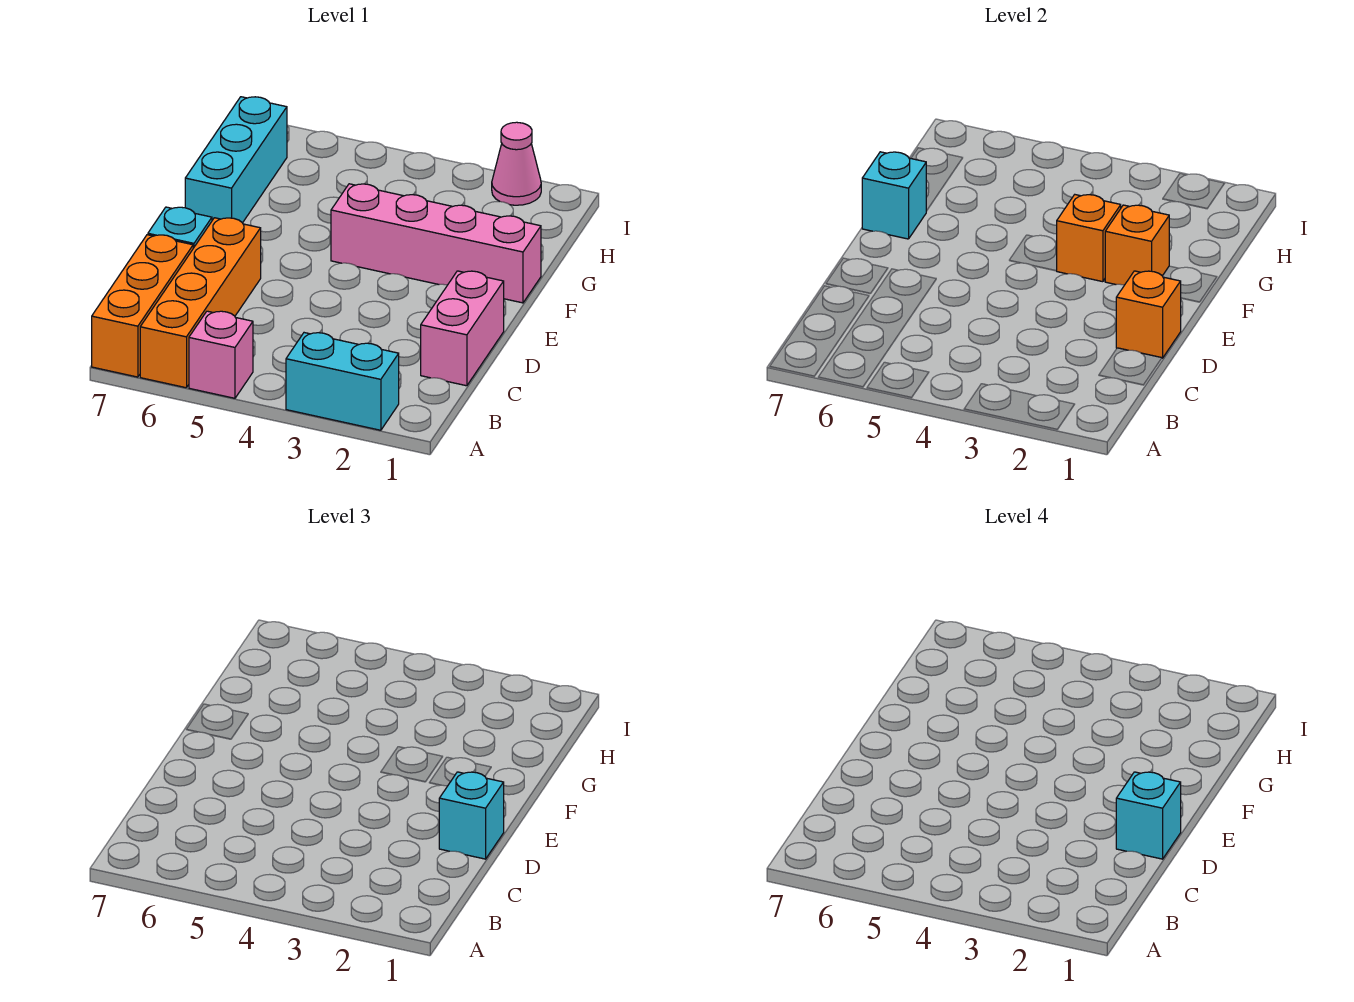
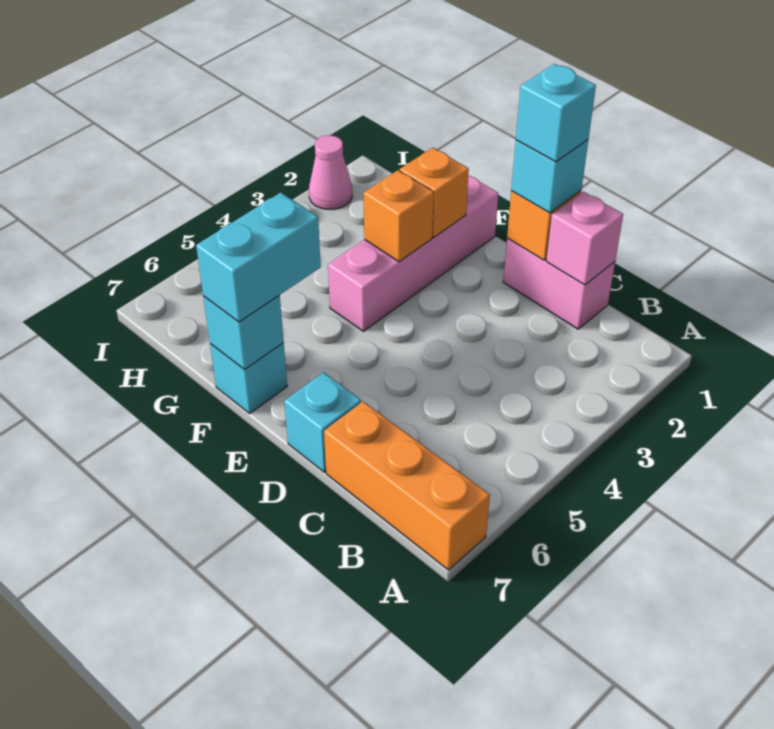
cyan brick A2:A3 level 1 -> cyan brick F6:F7 level 3
pink brick A5 level 1 -> pink brick C1 level 2
orange brick A6:D6 level 1 -> none
cyan brick F7:H7 level 1 -> cyan brick F7 level 1

